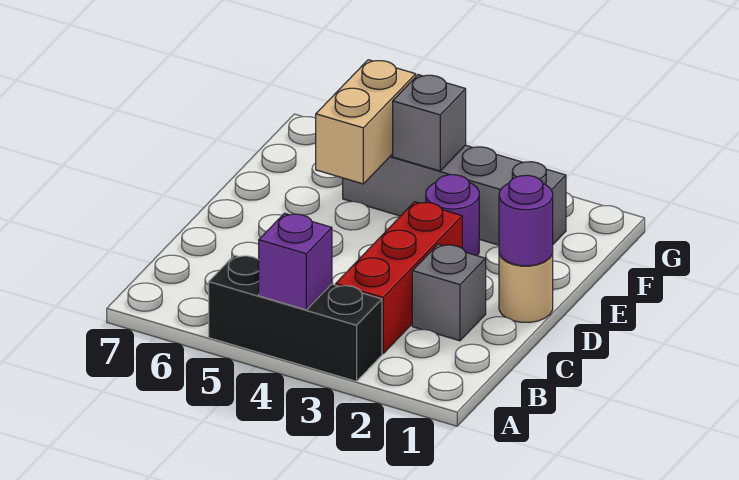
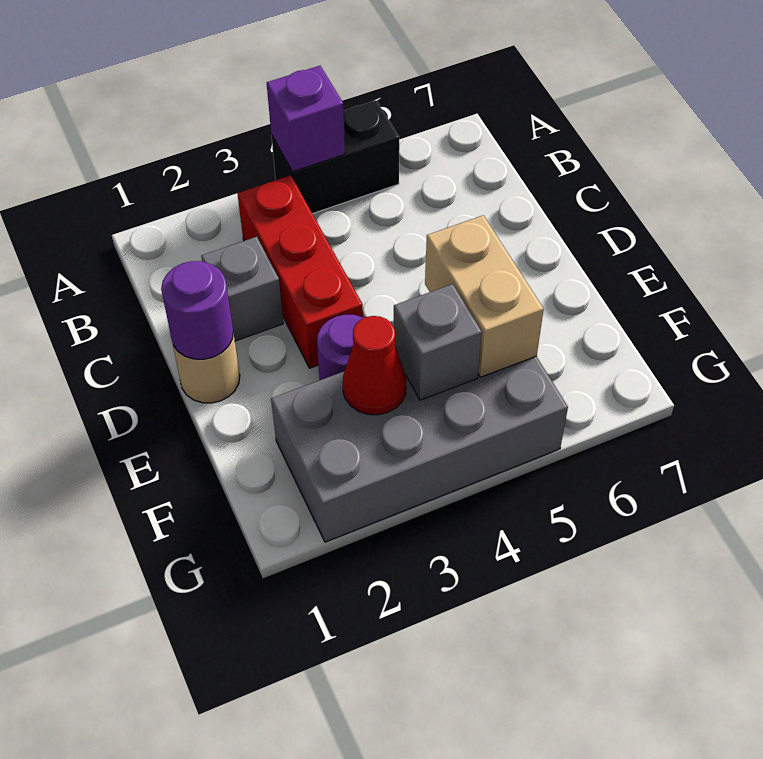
black brick A3:A5 level 1 -> black brick A4:A5 level 1
grey brick F2:F5 level 1 -> grey brick F2:G5 level 1
none -> red cone F3 level 2

